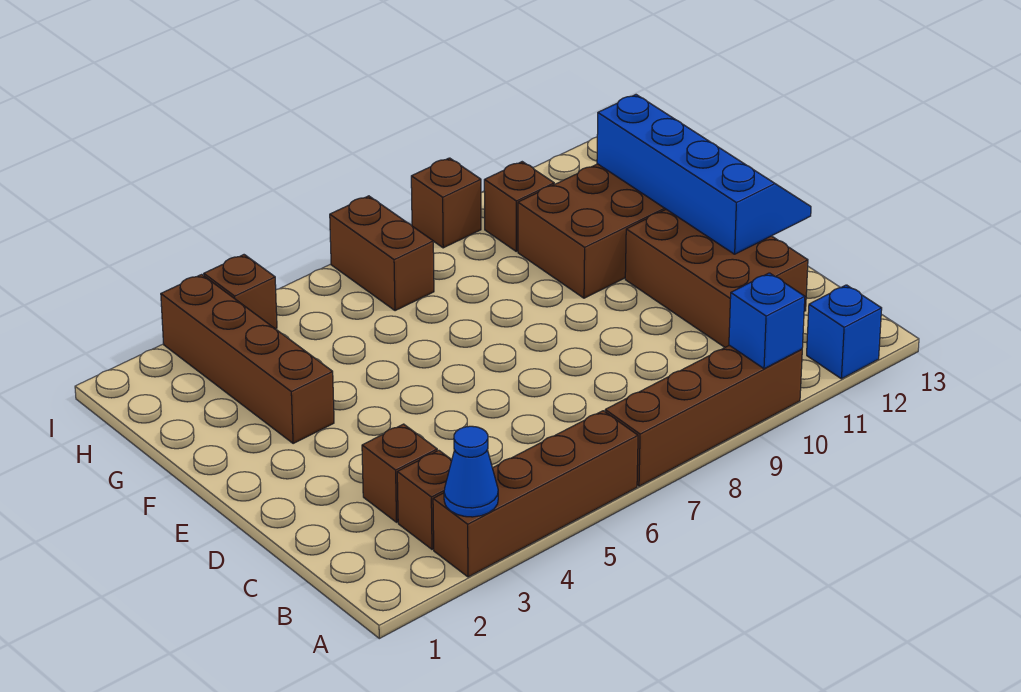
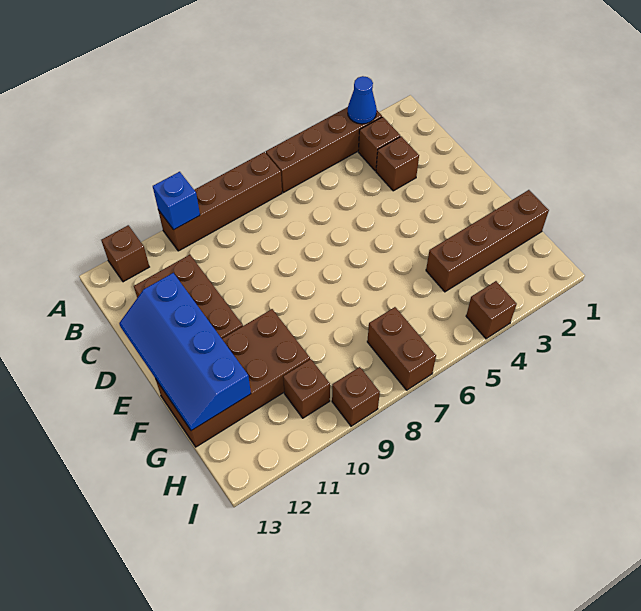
blue brick A12 level 1 -> brown brick A12 level 1
brown brick F3:I3 level 1 -> brown brick G1:G4 level 1

